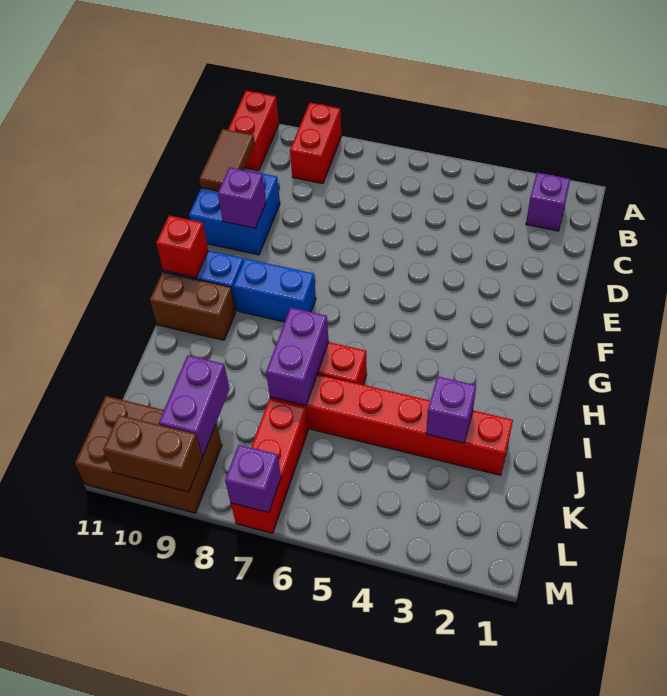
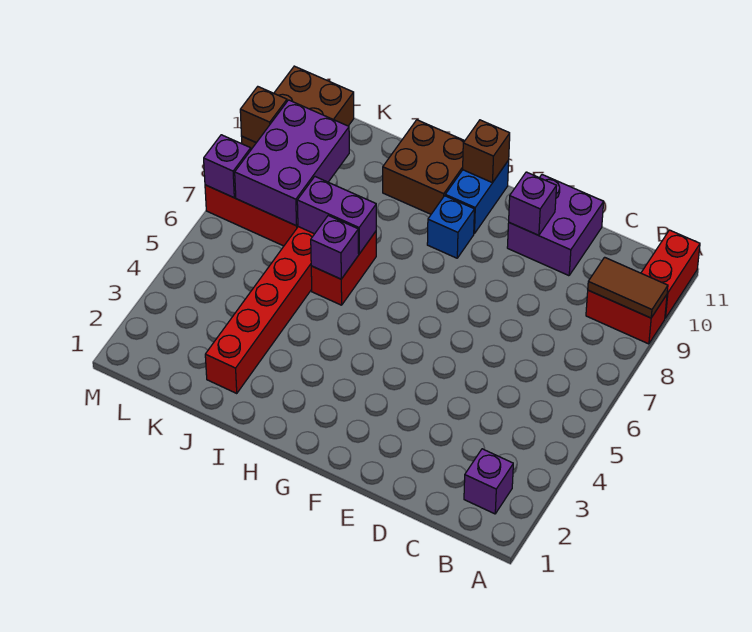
red brick A11:B11 level 1 -> red brick A10:A11 level 1
brown tile C11:D11 level 2 -> brown tile A9:B9 level 2
blue brick D10:E11 level 1 -> purple brick D10:E11 level 1
blue brick G8:G9 level 1 -> blue brick G9 level 1
red brick G11 level 2 -> brown brick G11 level 2
brown brick H10:H11 level 1 -> brown brick H10:I11 level 1
purple brick J3 level 2 -> purple brick I6 level 2
purple brick K9:L9 level 2 -> purple brick K7:L9 level 2
brown brick M9:M10 level 2 -> brown brick M9 level 2

